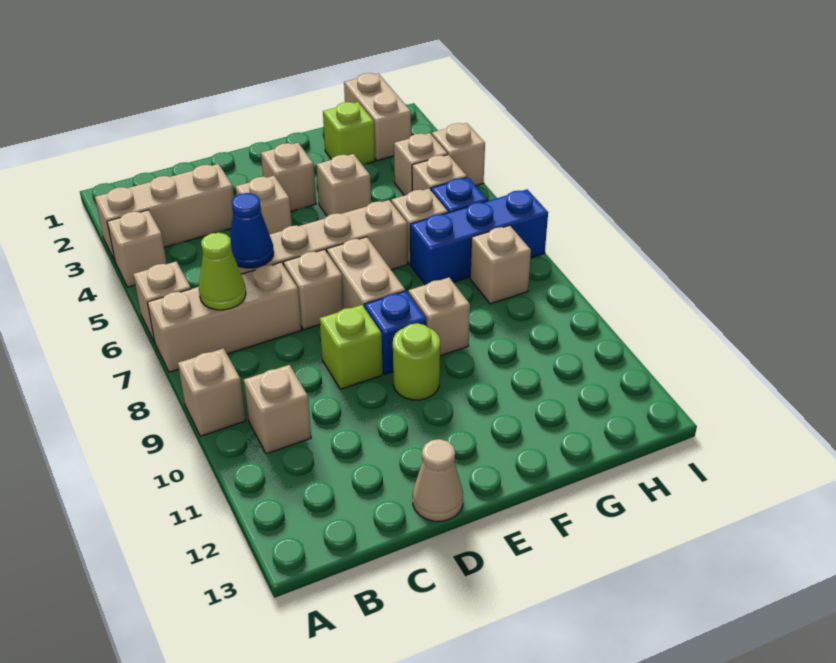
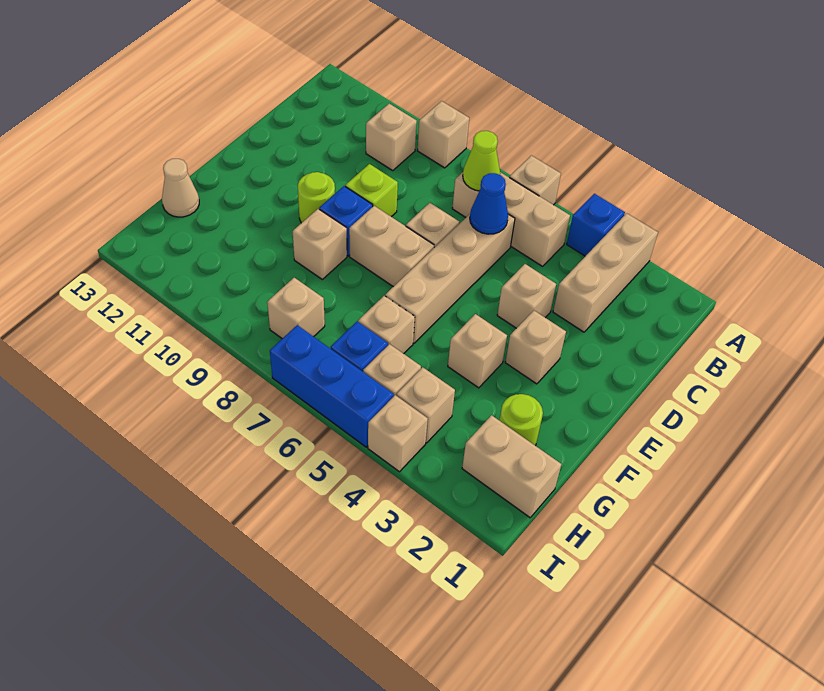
tan brick A4 level 1 -> blue brick A4 level 1
tan brick A7:C7 level 1 -> tan brick B5:B7 level 1
tan cone D13 level 1 -> tan cone G13 level 1
lime brick G2 level 1 -> lime round brick G2 level 1
blue brick G7:I7 level 1 -> blue brick I5:I7 level 1

